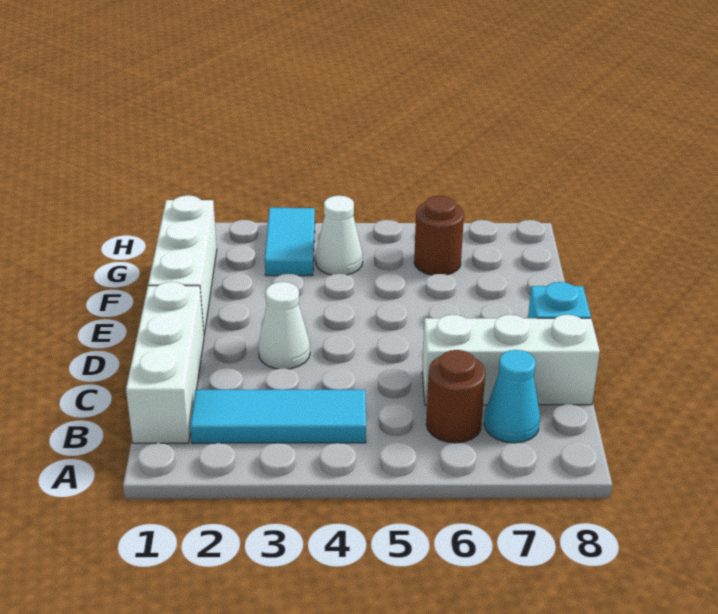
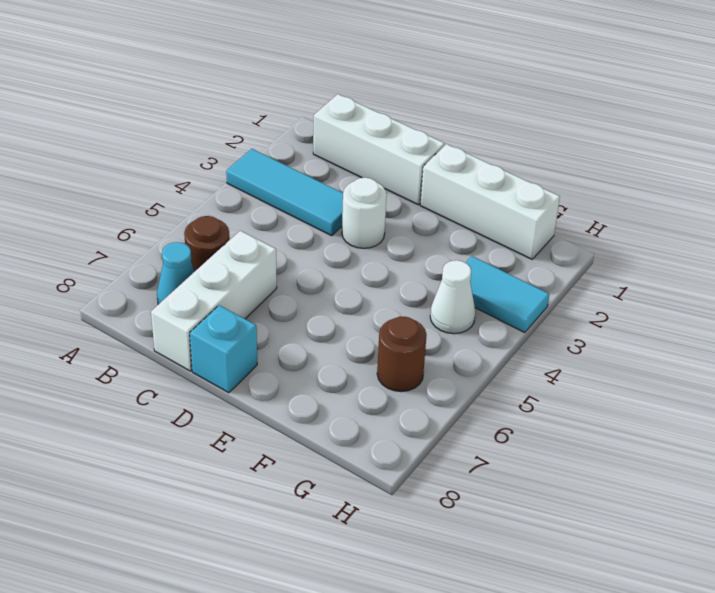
cyan tile B2:B4 level 1 -> cyan tile A3:C3 level 1
white cone D3 level 1 -> white round brick D3 level 1

